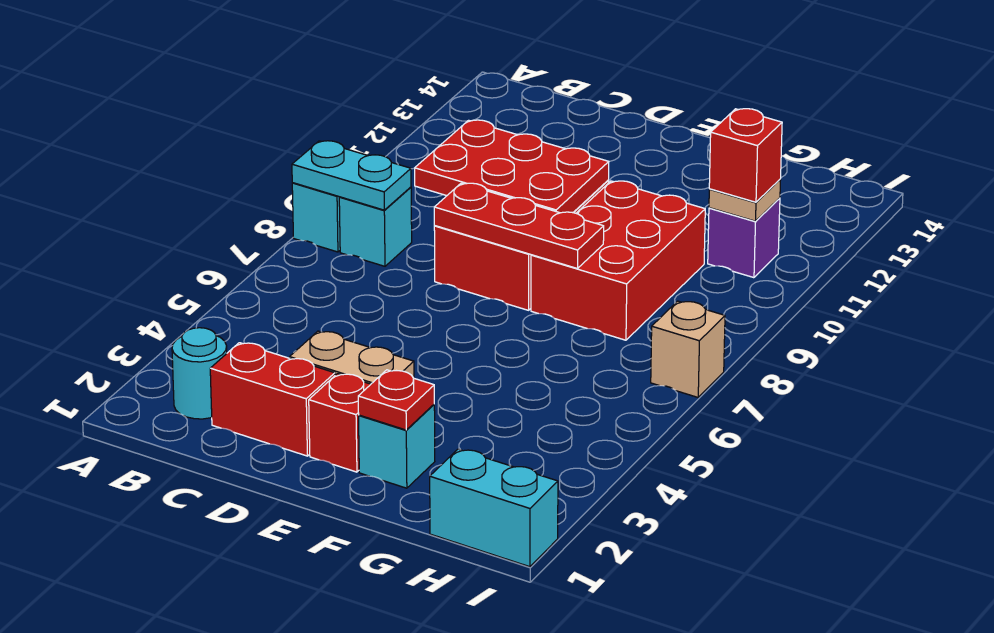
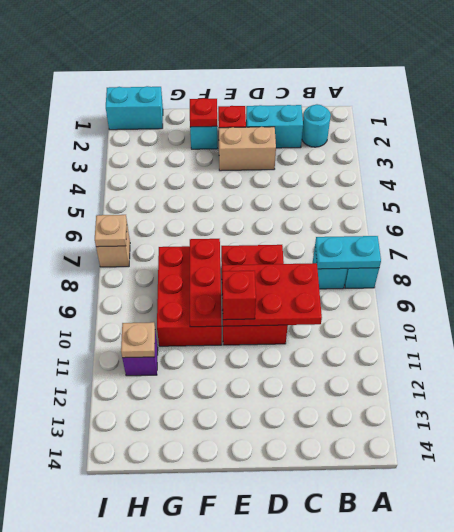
red brick C2:D2 level 1 -> cyan brick C2:D2 level 1
red plate D8:F8 level 2 -> red plate F8:F10 level 2
red brick H11 level 3 -> red brick E10 level 3
none -> tan plate I7 level 2

